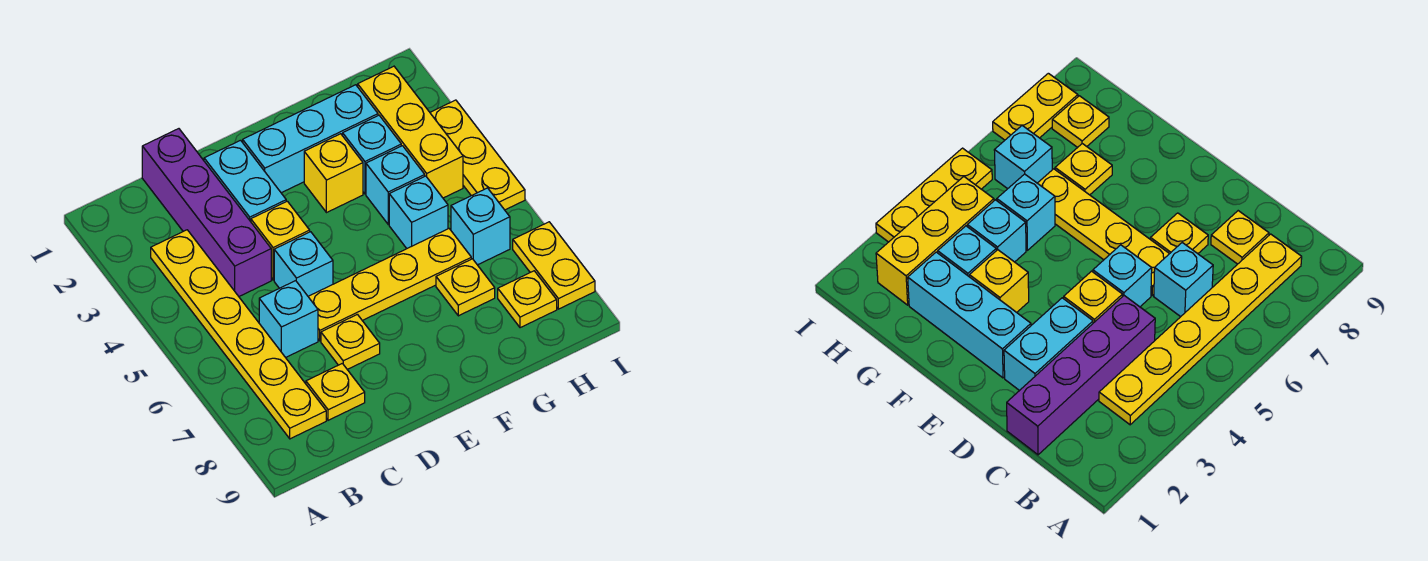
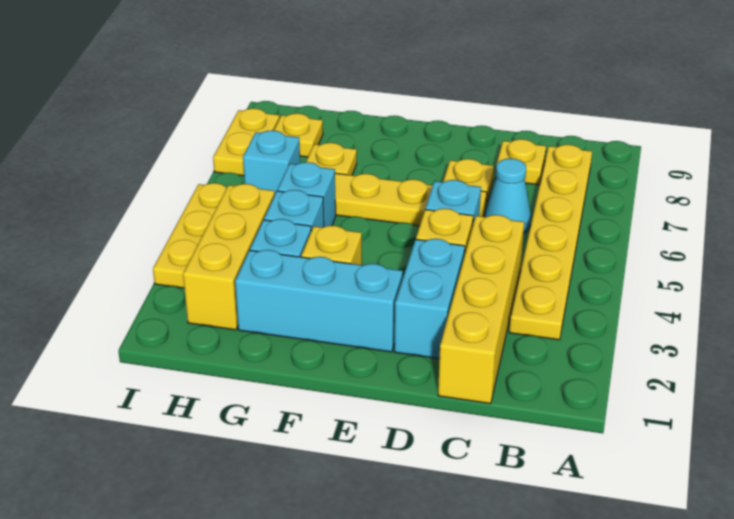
purple brick C1:C4 level 1 -> yellow brick C1:C4 level 1
cyan brick C6 level 1 -> cyan cone C6 level 1

